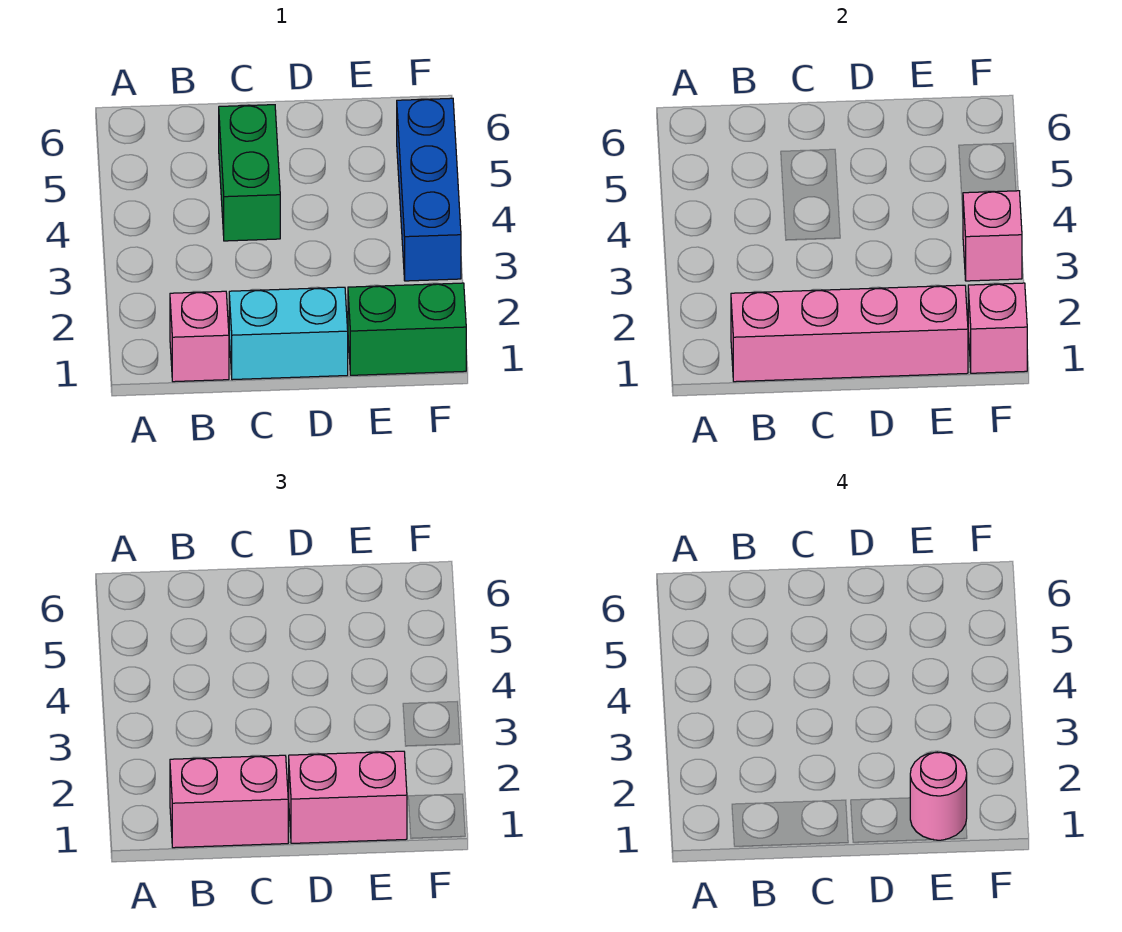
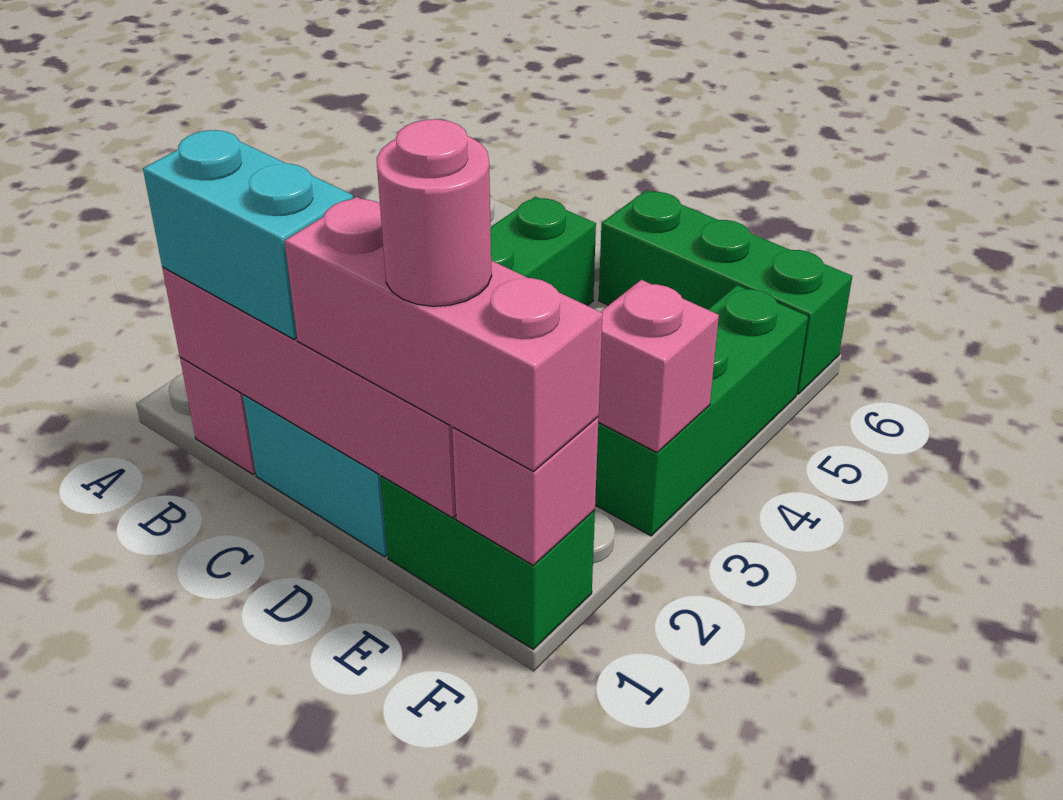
pink brick B1:C1 level 3 -> cyan brick B1:C1 level 3
pink brick D1:E1 level 3 -> pink brick D1:F1 level 3
none -> green brick D6:F6 level 1
blue brick F3:F5 level 1 -> green brick F3:F5 level 1

